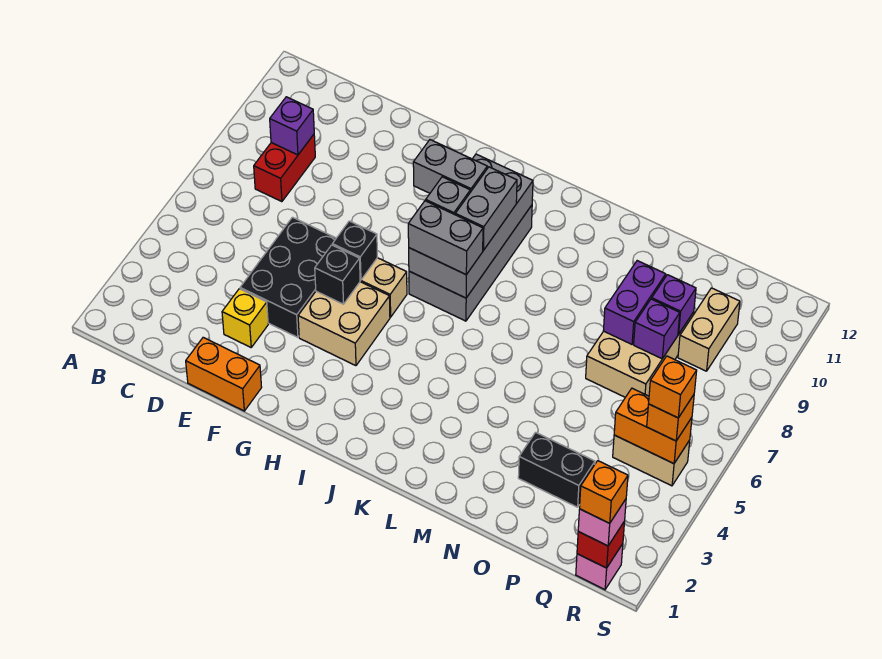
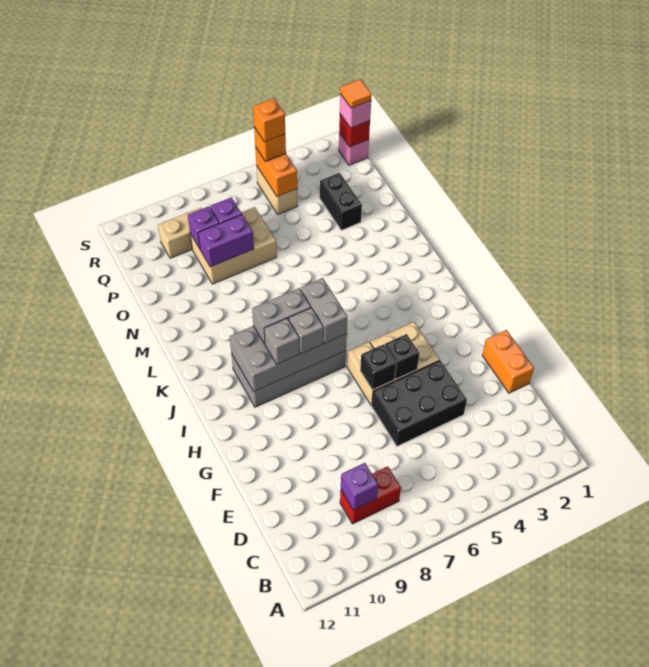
yellow brick E3 level 1 -> none
grey brick H9:I9 level 3 -> grey brick I9 level 3
orange brick R1 level 4 -> orange tile R1 level 4

